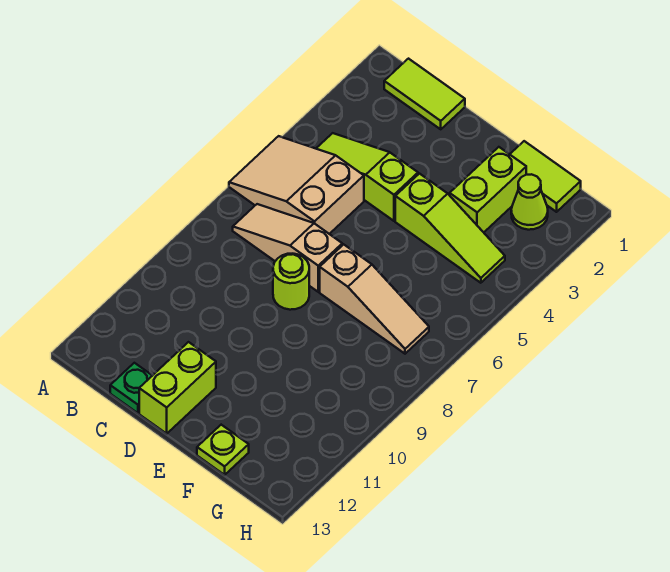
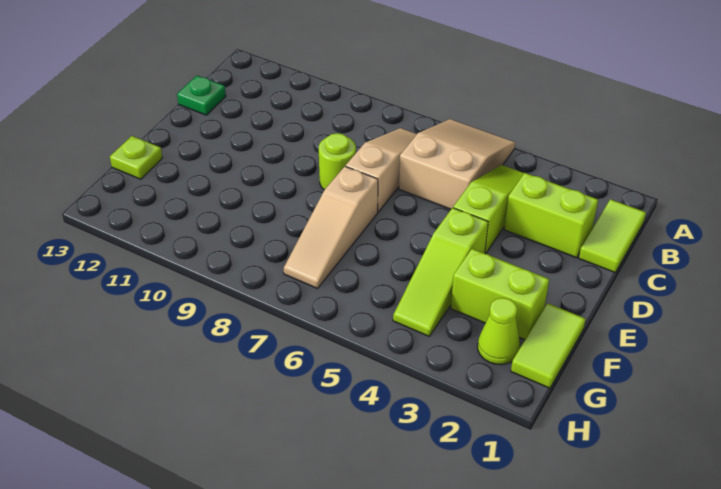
lime brick D12:D13 level 1 -> lime brick C2:C3 level 1

